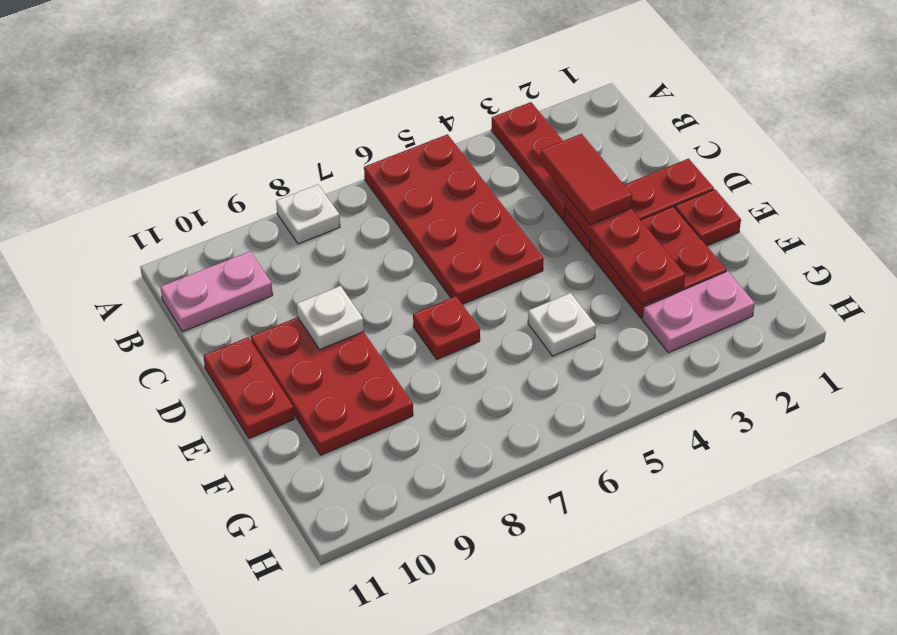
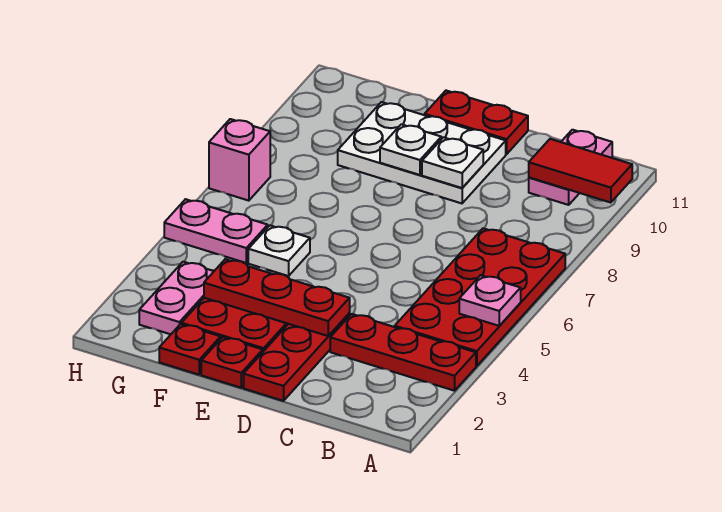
red plate A5:D6 level 1 -> red plate A4:B7 level 1
none -> pink plate A5 level 2
white plate A8 level 1 -> white plate E9 level 2
red tile C3:D3 level 3 -> red tile A10:B10 level 2
red plate D9:F10 level 1 -> white plate D9:F10 level 1
red plate E7 level 1 -> red plate F1 level 1
none -> pink plate G5:H5 level 1
none -> pink brick H7 level 1

